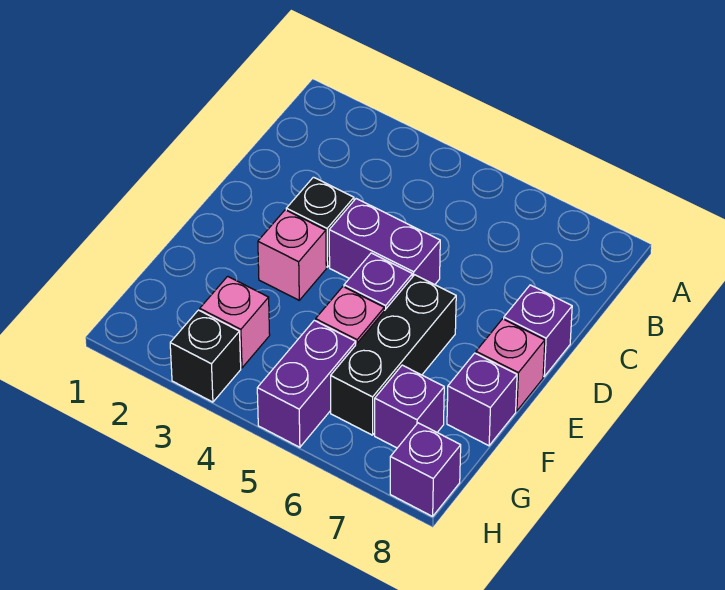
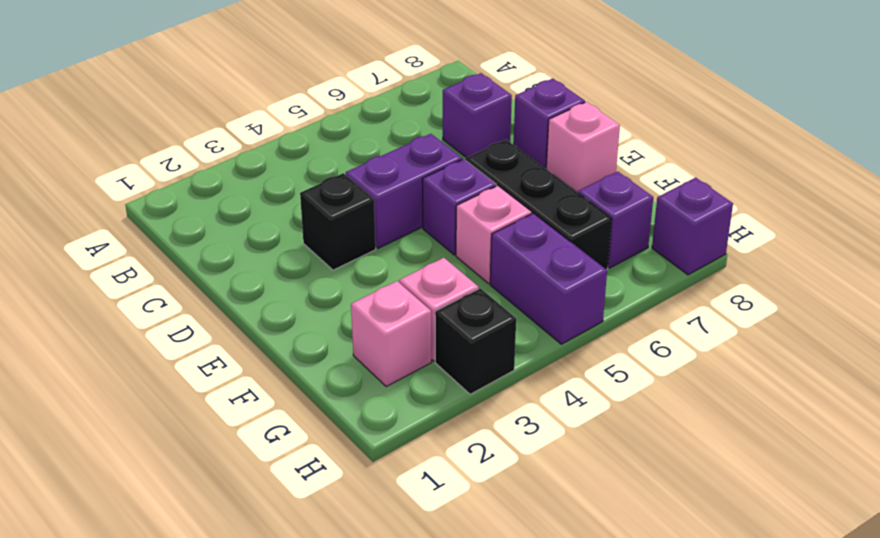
pink brick E3 level 1 -> pink brick G2 level 1
purple brick F8 level 1 -> purple brick C7 level 1

